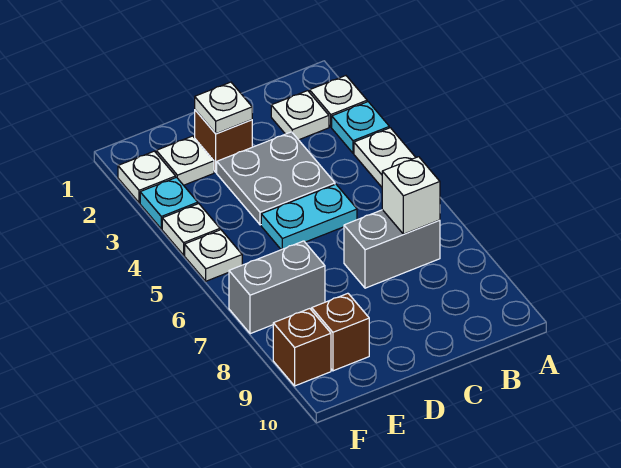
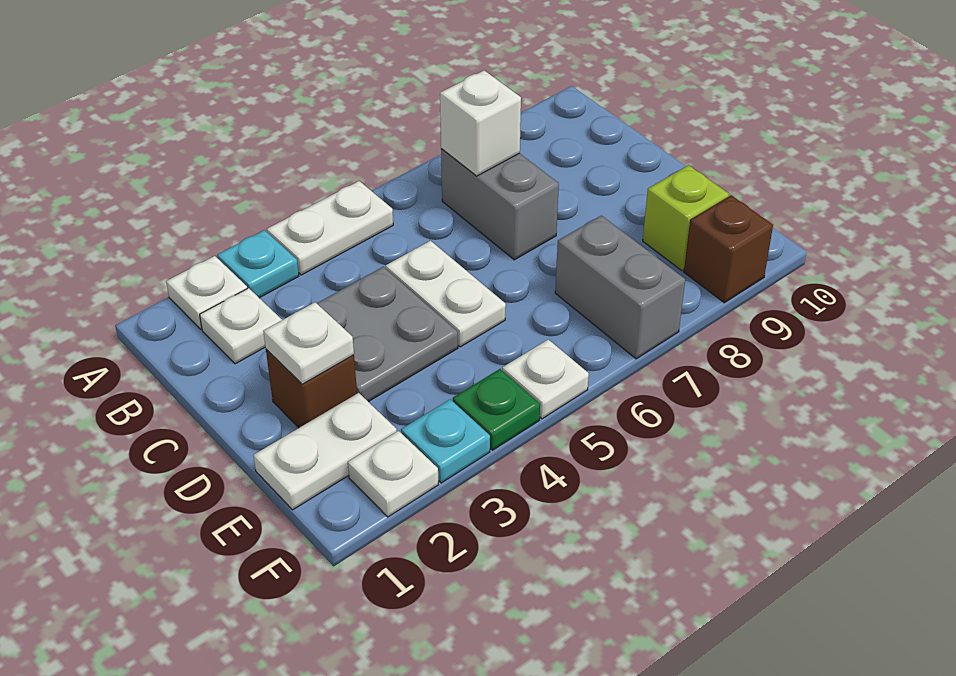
cyan plate C5:D5 level 1 -> white plate C5:D5 level 1
white plate E2 level 1 -> white plate E1:E2 level 1
brown brick E9 level 1 -> lime brick E9 level 1
white plate F4 level 1 -> green plate F4 level 1

